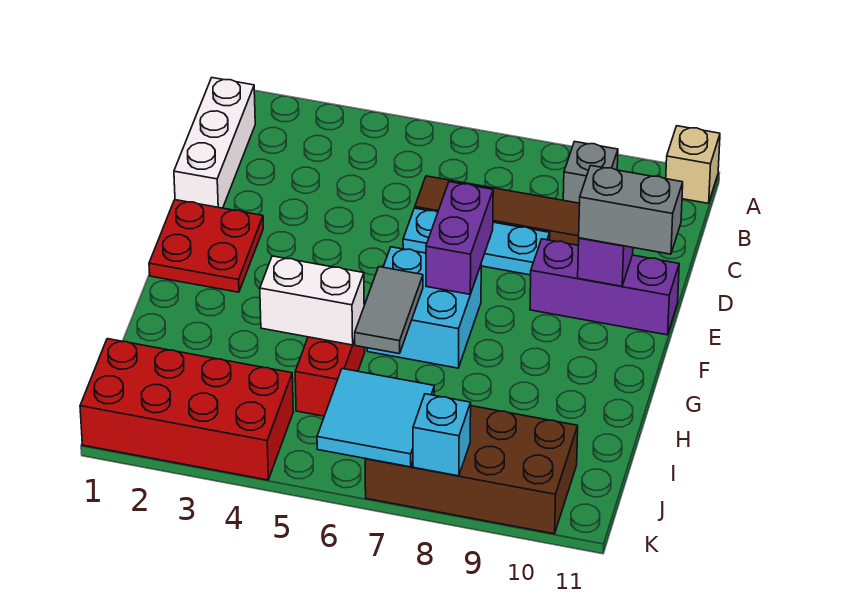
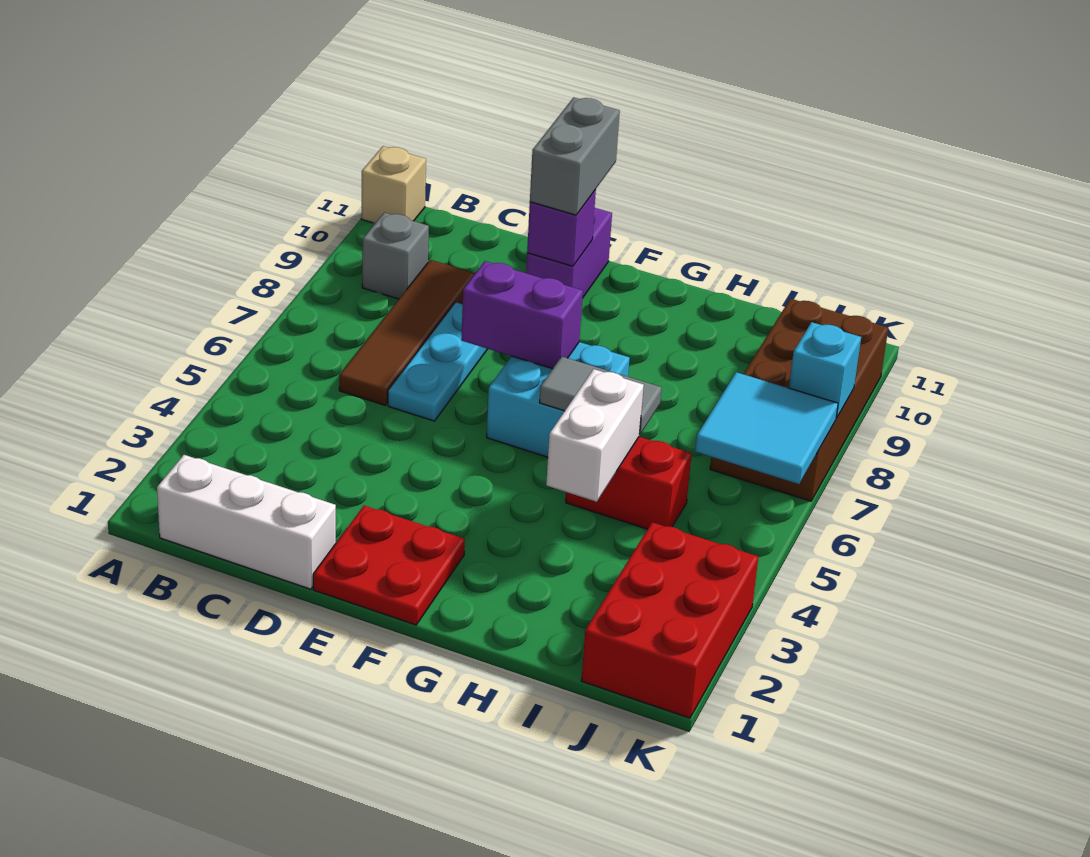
purple brick E9:E11 level 1 -> purple brick E10:E11 level 1
red brick J1:K4 level 1 -> red brick J1:K3 level 1

